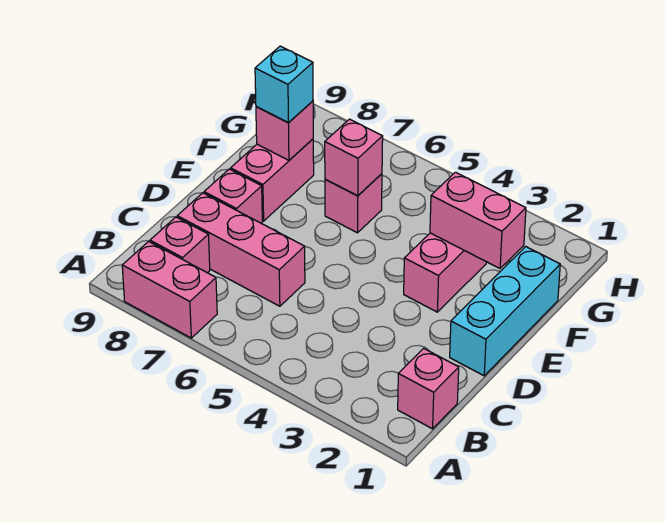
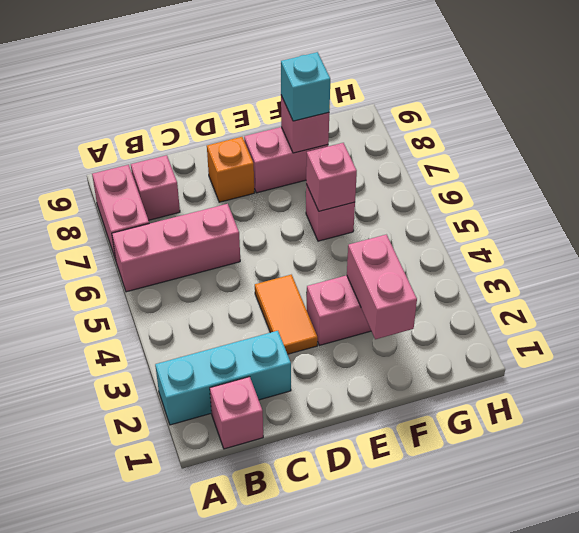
pink brick C6:C8 level 1 -> pink brick A6:C6 level 1
cyan brick D1:F1 level 1 -> cyan brick A2:C2 level 1
none -> orange tile D3:D4 level 1
pink brick D8 level 1 -> orange brick D8 level 1

